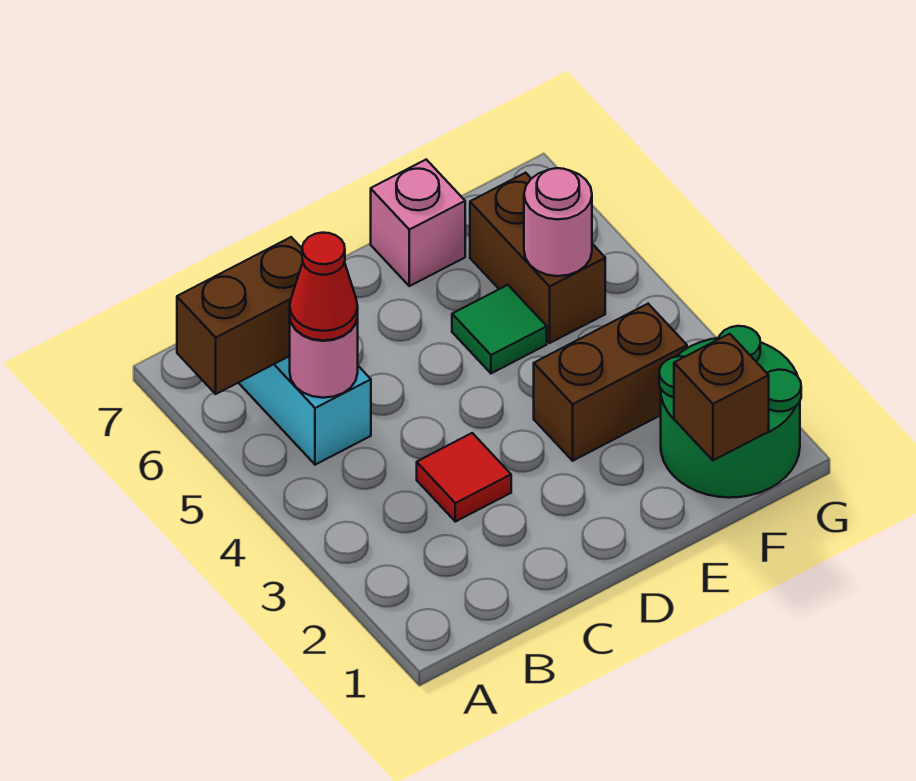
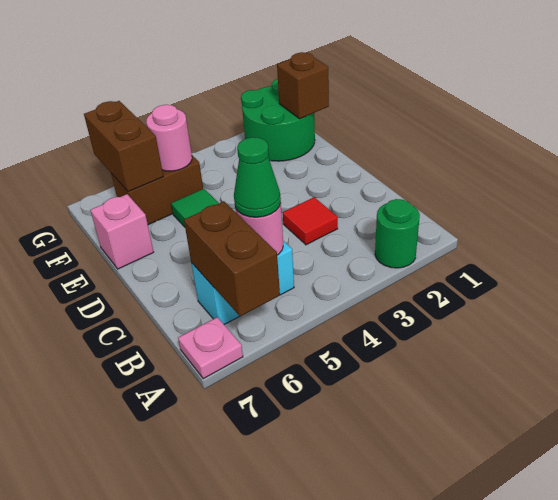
none -> green round brick A2 level 1
none -> pink plate A7 level 1
red cone B5 level 3 -> green cone B5 level 3
brown brick E3:F3 level 1 -> brown brick F6:G6 level 2

